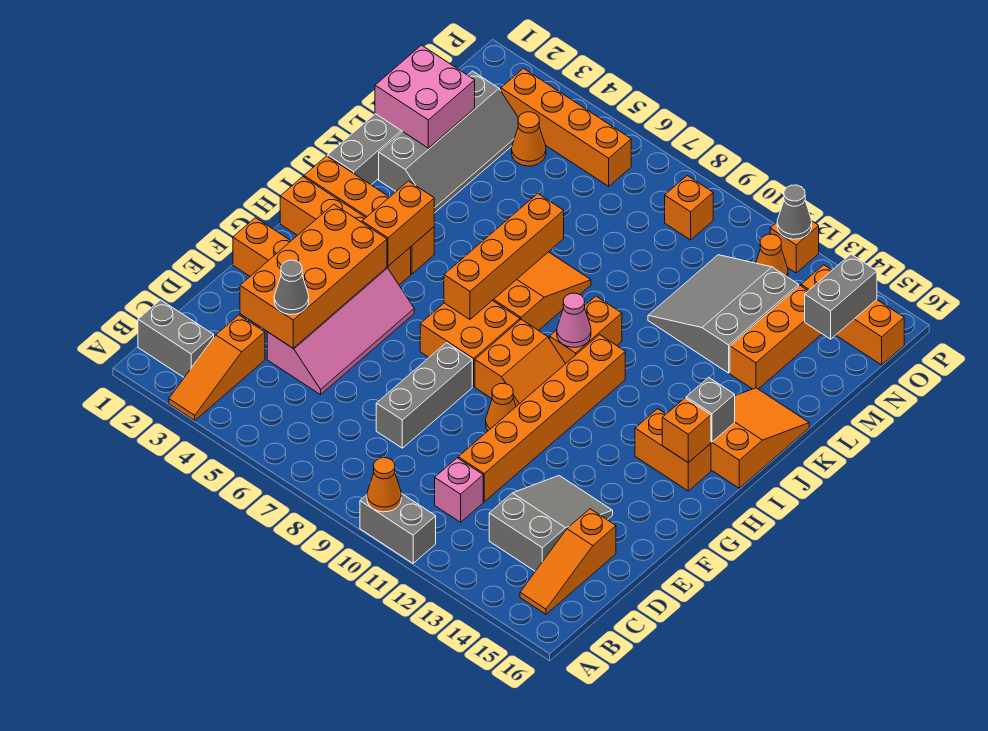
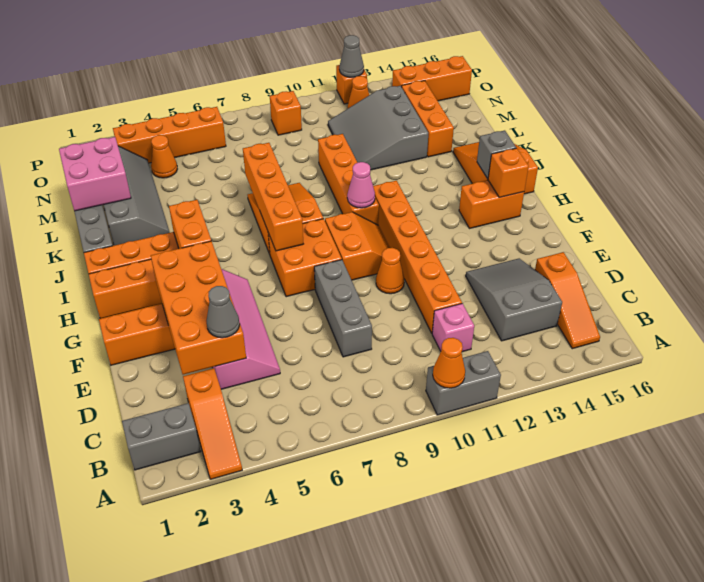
orange brick I10:J10 level 1 -> orange brick I10:L10 level 1
grey brick N15:O15 level 2 -> none

